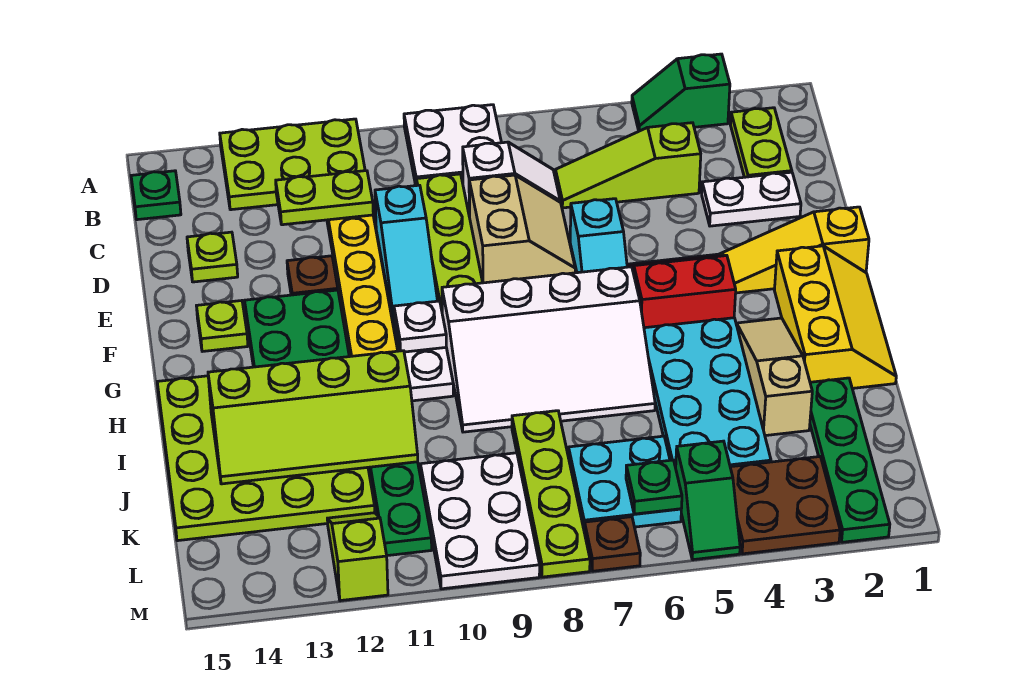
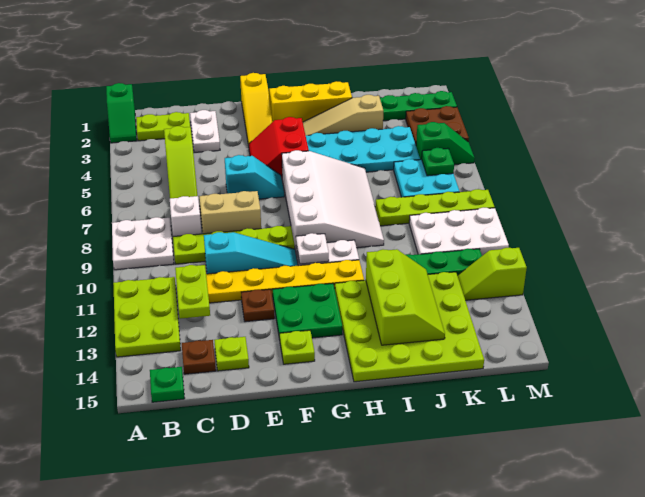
green slope A3:A4 level 1 top 3 -> green slope A1:A2 level 1 top 1
lime slope I11:J14 level 2 top I -> lime slope I12:J14 level 2 top I
brown plate M7 level 1 -> brown plate C14 level 1

